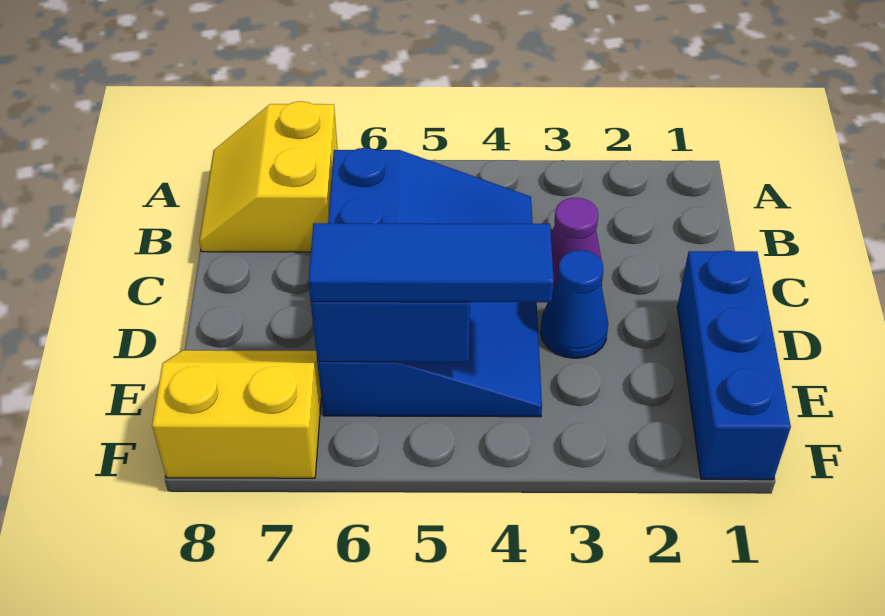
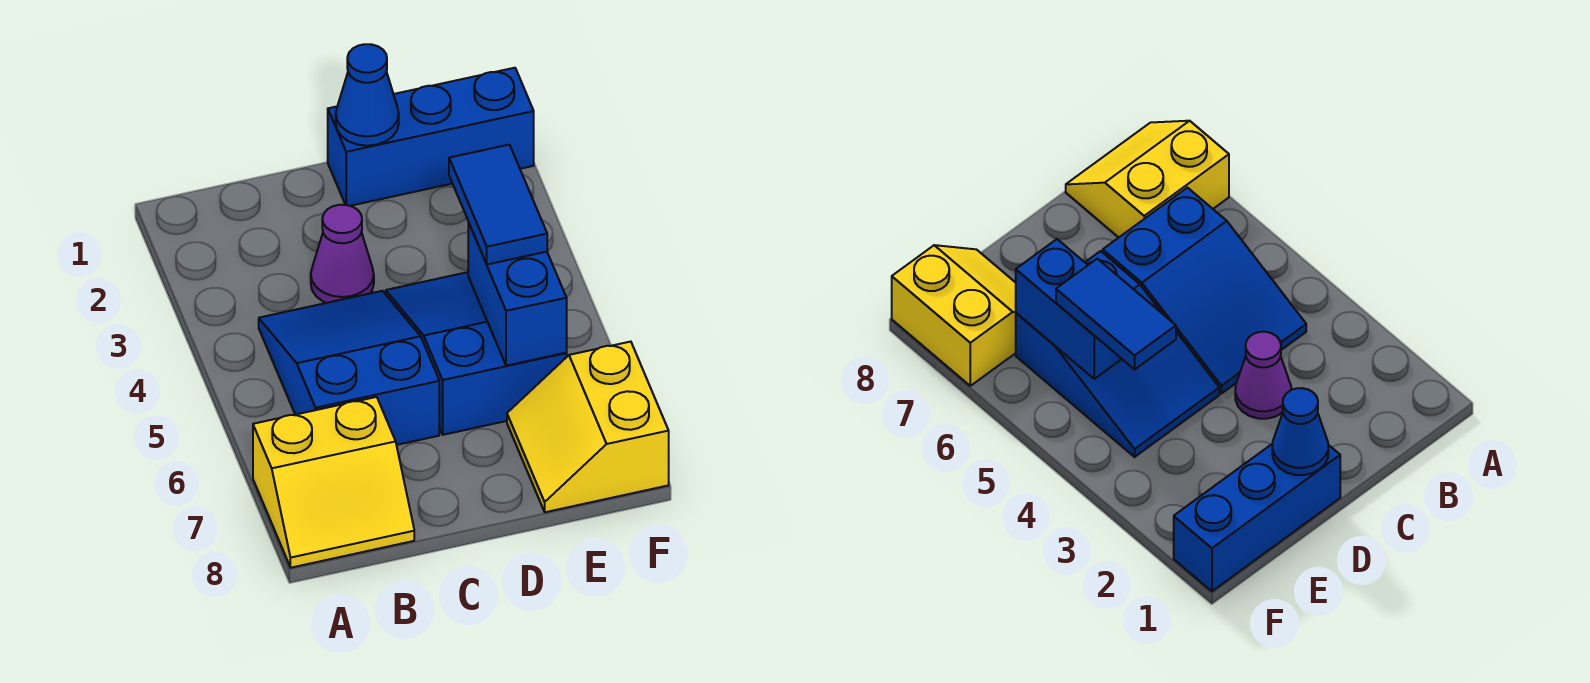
blue cone D3 level 1 -> blue cone D1 level 2
blue tile E4:E6 level 3 -> blue tile E4:E5 level 3

